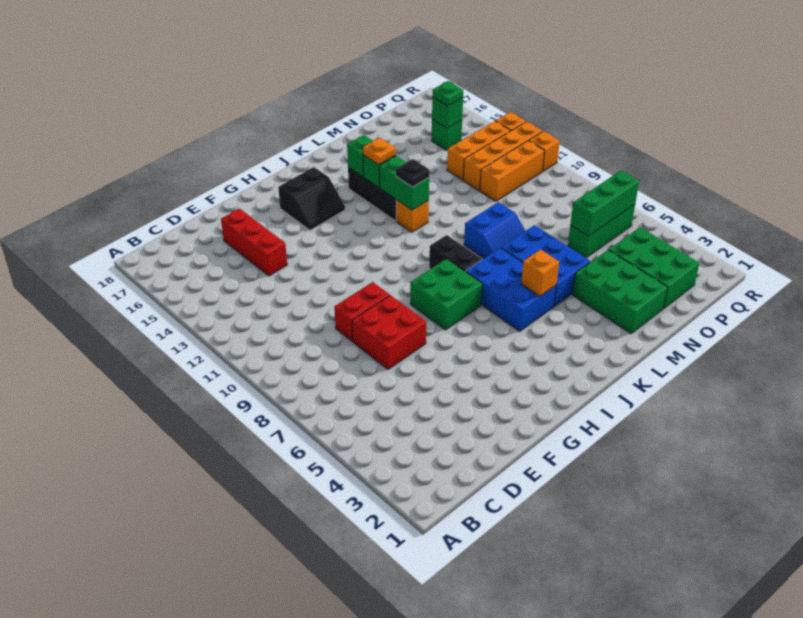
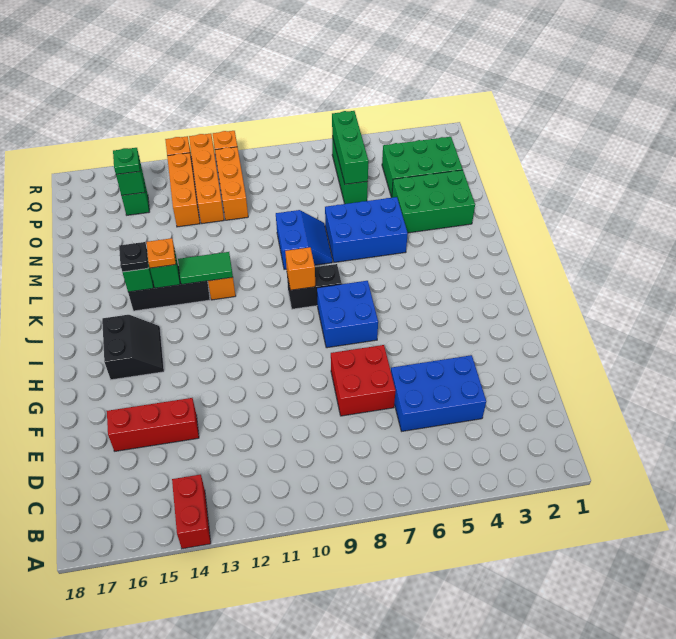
red brick E9:F9 level 1 -> red brick A14:B14 level 1
green brick H7:I8 level 1 -> blue brick H7:I8 level 1
blue brick J5:K7 level 1 -> blue brick D4:E6 level 1
orange brick K5 level 2 -> orange brick J9 level 2
green brick K12:K13 level 2 -> green tile K12:K13 level 2
black plate K12 level 3 -> black plate K15 level 3

